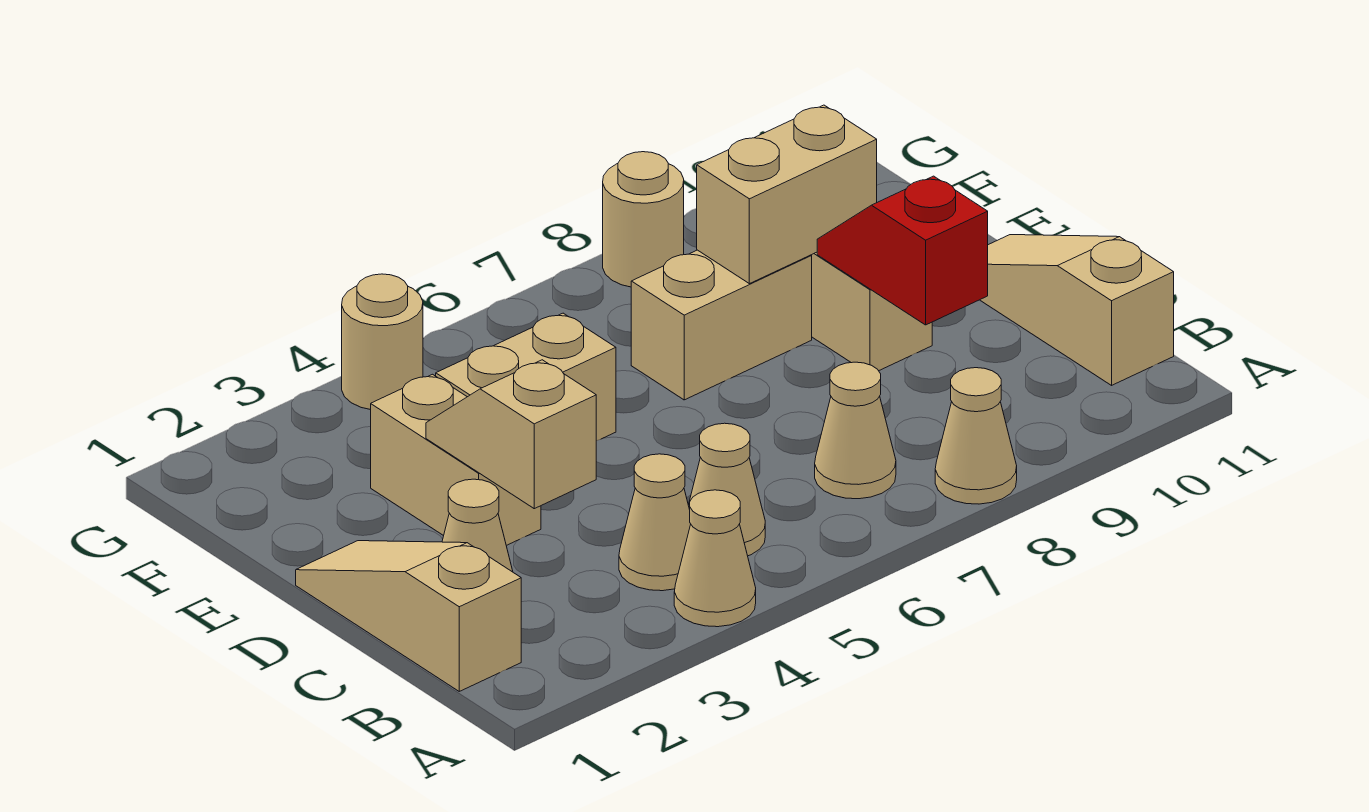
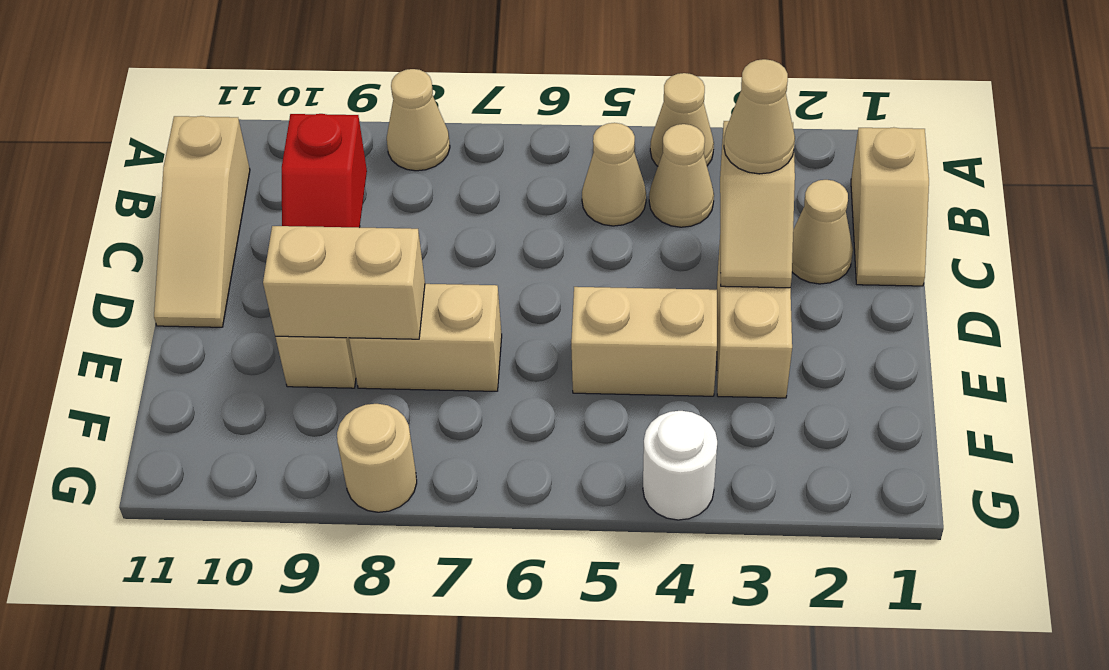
tan slope B1:D1 level 1 top B -> tan slope B1:C1 level 1 top B
tan cone B7 level 1 -> tan cone C3 level 3
tan round brick G4 level 1 -> white round brick G4 level 1

